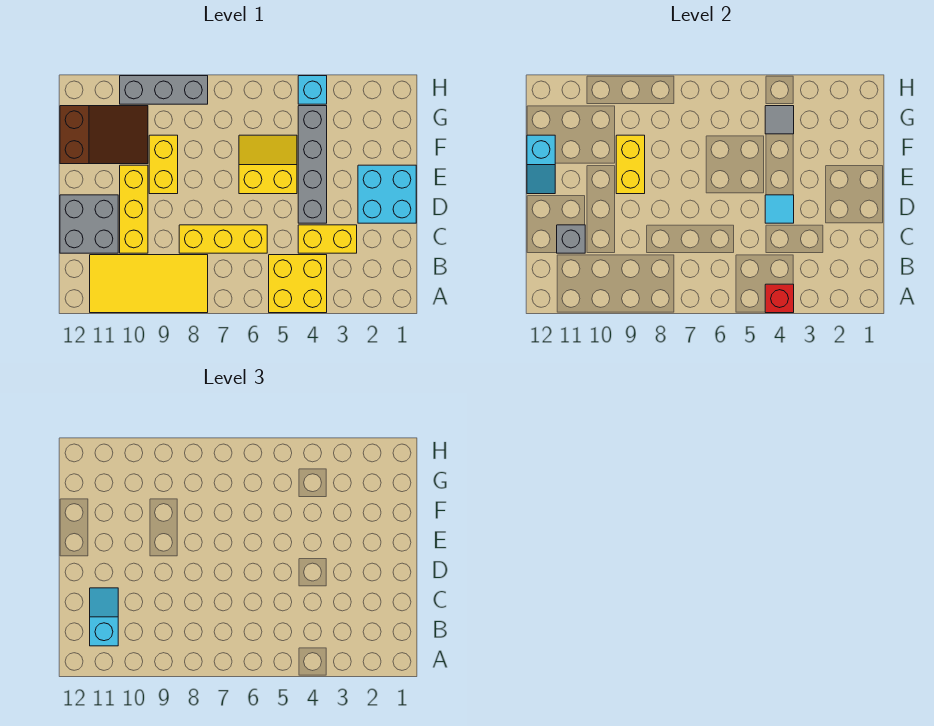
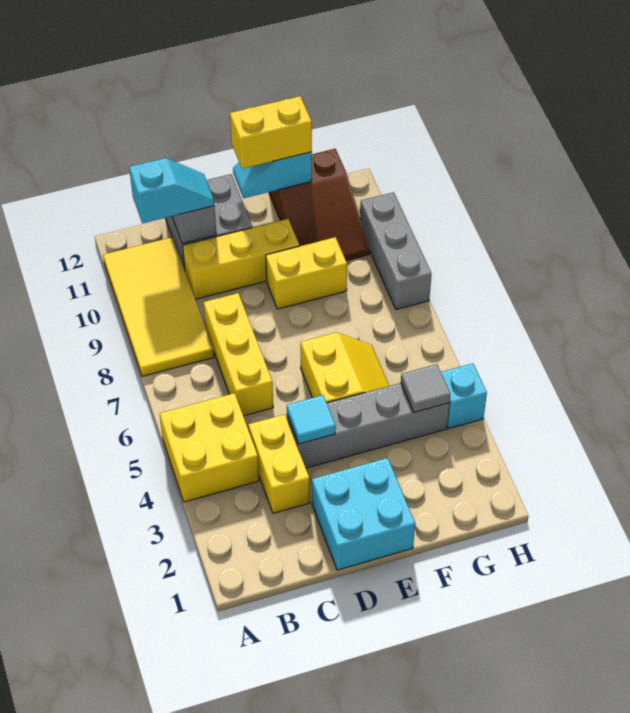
red brick A4 level 2 -> none
yellow brick E9:F9 level 2 -> yellow brick E12:F12 level 3

